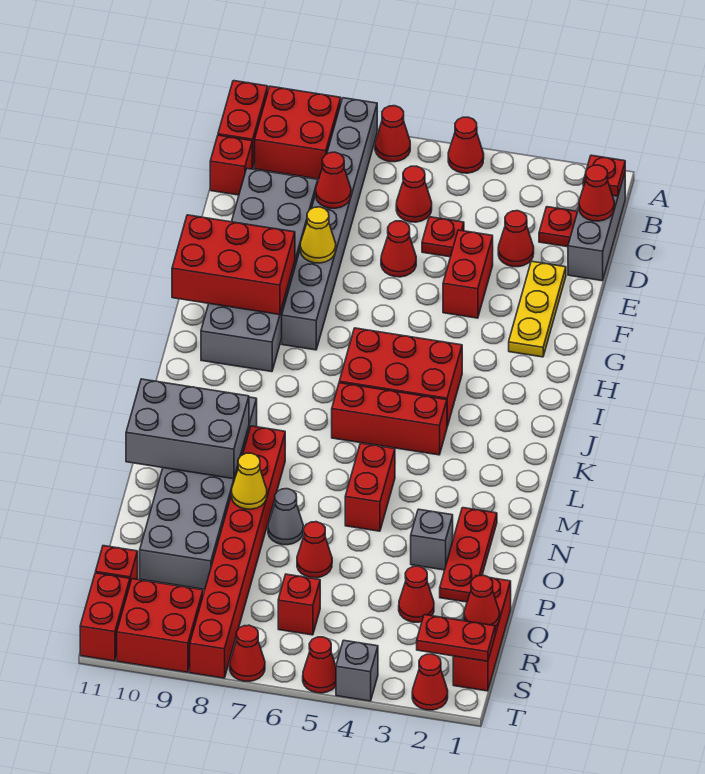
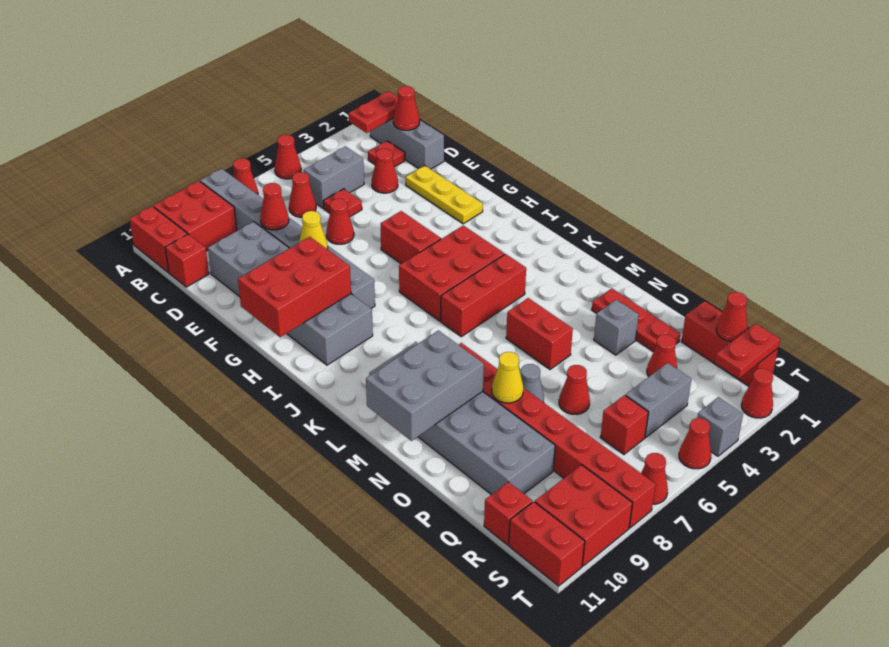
red plate B1 level 2 -> red plate B1:B2 level 2
none -> grey brick C4:C5 level 1
red brick E4:F4 level 1 -> red brick G5:H5 level 1
none -> grey brick R4:R5 level 1

